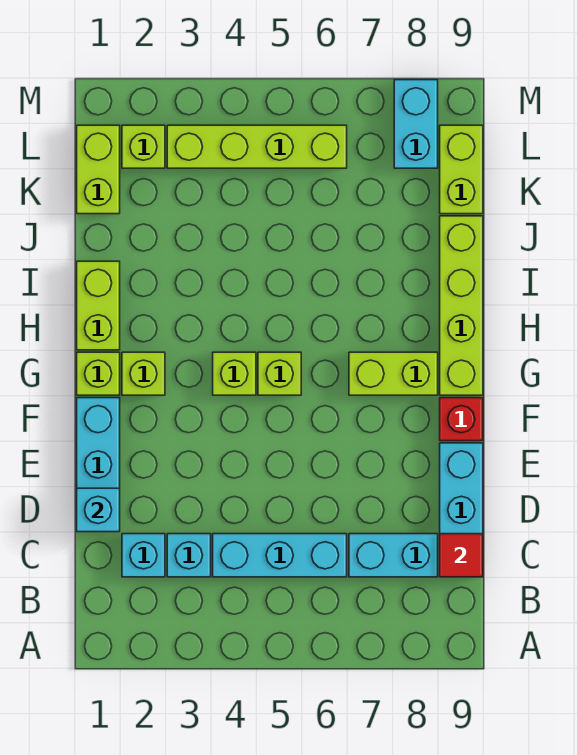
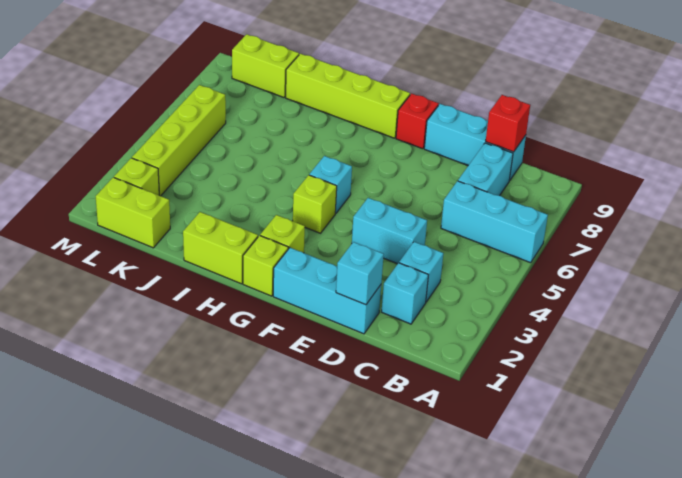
cyan brick C4:C6 level 1 -> cyan brick A6:C6 level 1
red tile C9 level 2 -> red brick C9 level 2
lime brick G5 level 1 -> cyan brick G5 level 1
lime brick G7:G8 level 1 -> none
cyan brick L8:M8 level 1 -> cyan brick D4:E4 level 1

